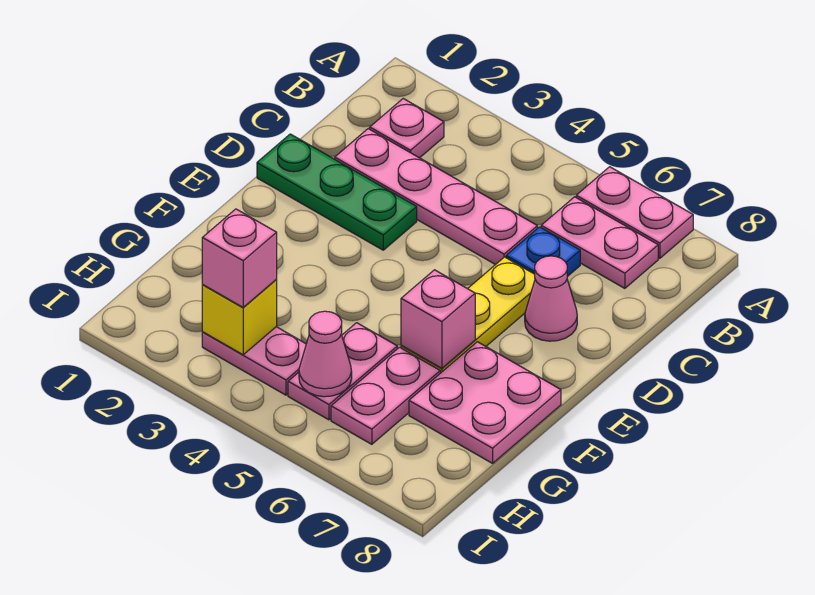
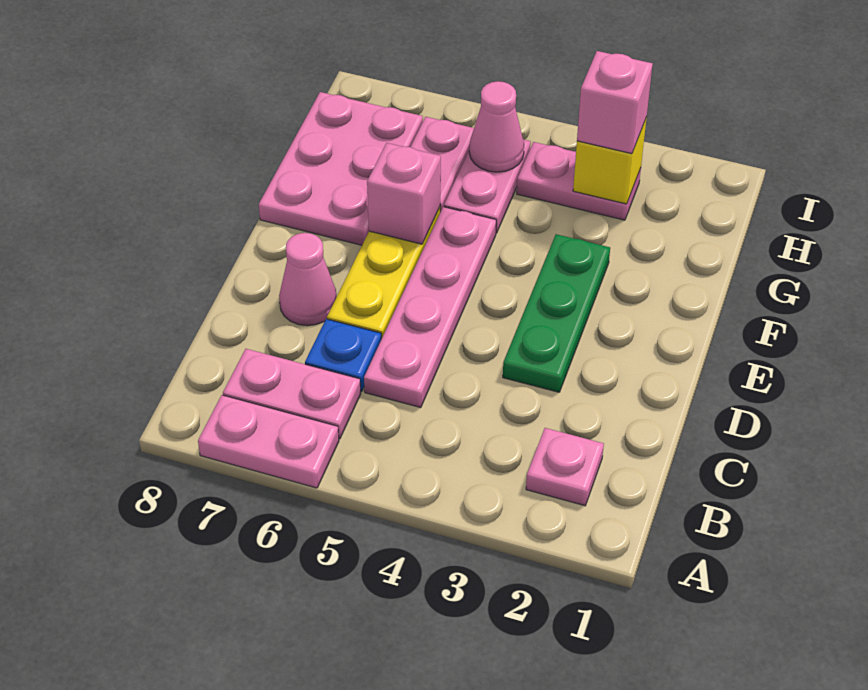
pink plate C2:C5 level 1 -> pink plate C5:F5 level 1
green plate D1:D3 level 1 -> green plate D3:F3 level 1
pink plate F7:G8 level 1 -> pink plate F7:H8 level 1

